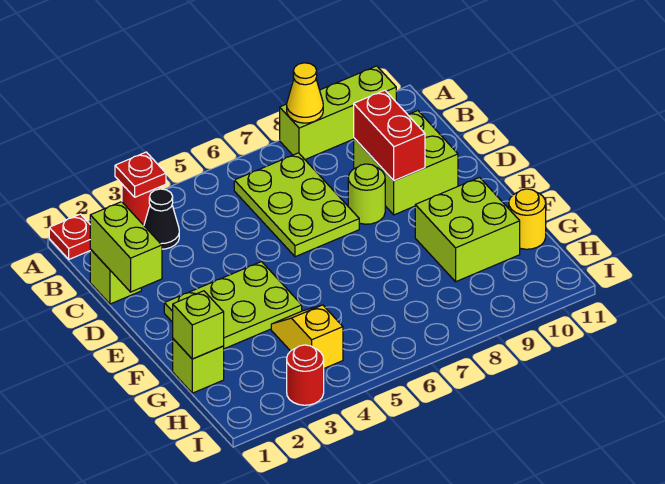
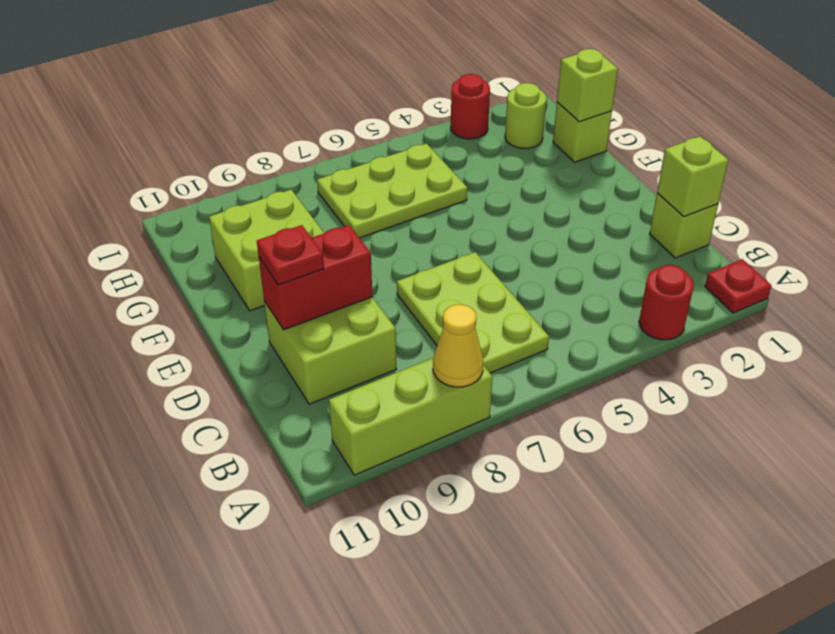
red plate A3 level 2 -> red plate D10 level 3
black cone B3 level 1 -> none
lime brick C1:D1 level 2 -> lime brick C1 level 2
red brick C9:D9 level 2 -> red brick D9:D10 level 2
lime round brick D8 level 1 -> lime round brick H2 level 1
lime plate E2:F4 level 1 -> lime plate G5:H7 level 1
yellow slope G4:H4 level 1 top H -> none
yellow round brick G11 level 1 -> none

